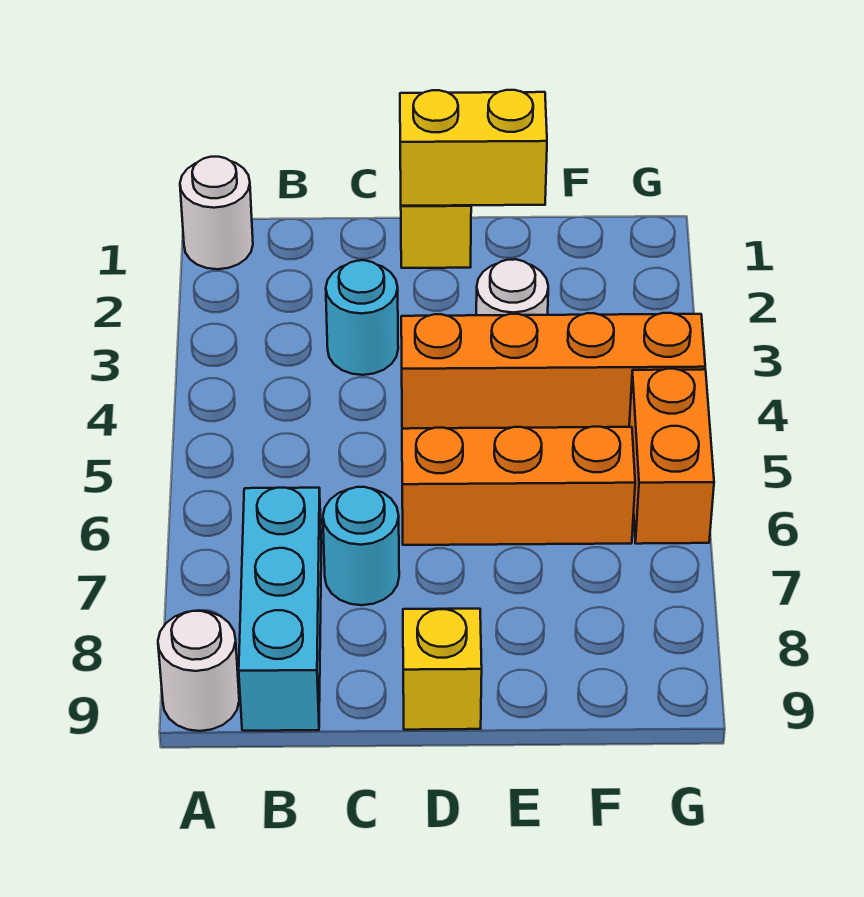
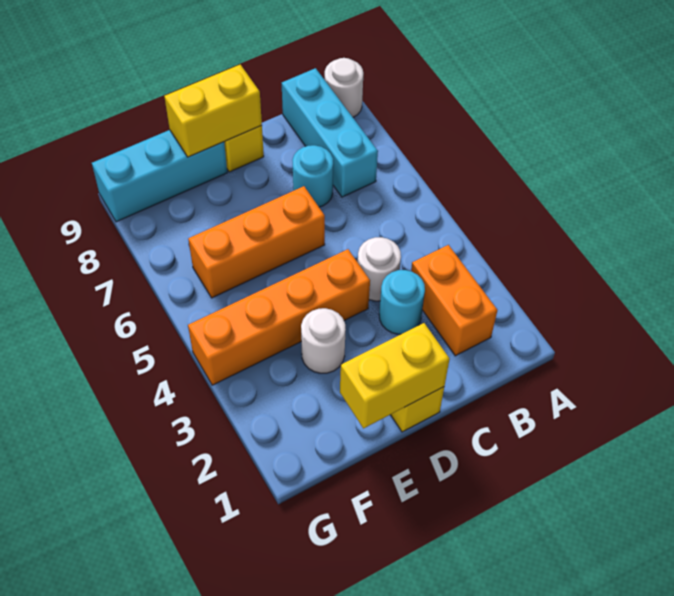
white round brick A1 level 1 -> white round brick C4 level 1
none -> yellow brick D9:E9 level 2
none -> cyan brick E9:G9 level 1
orange brick G5:G6 level 1 -> orange brick B2:B3 level 1

